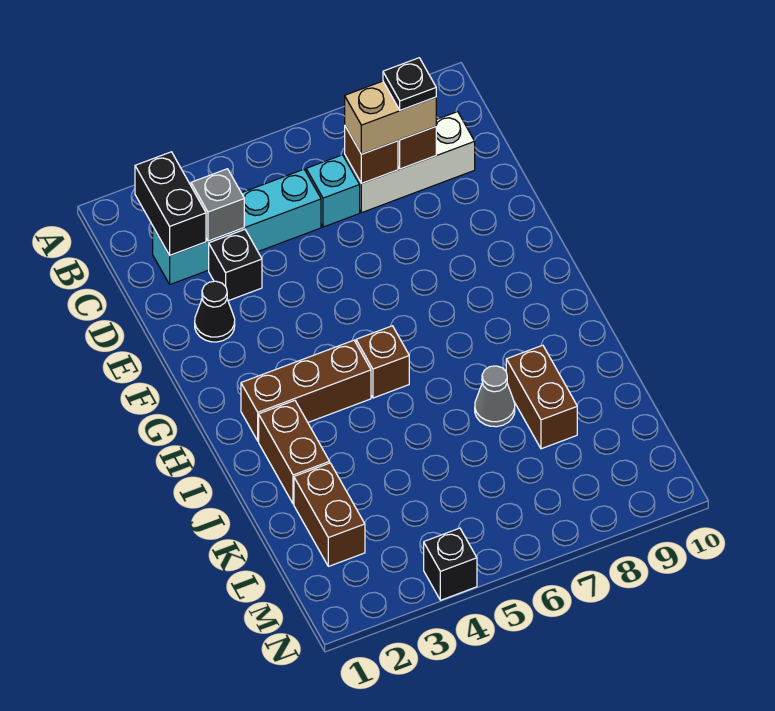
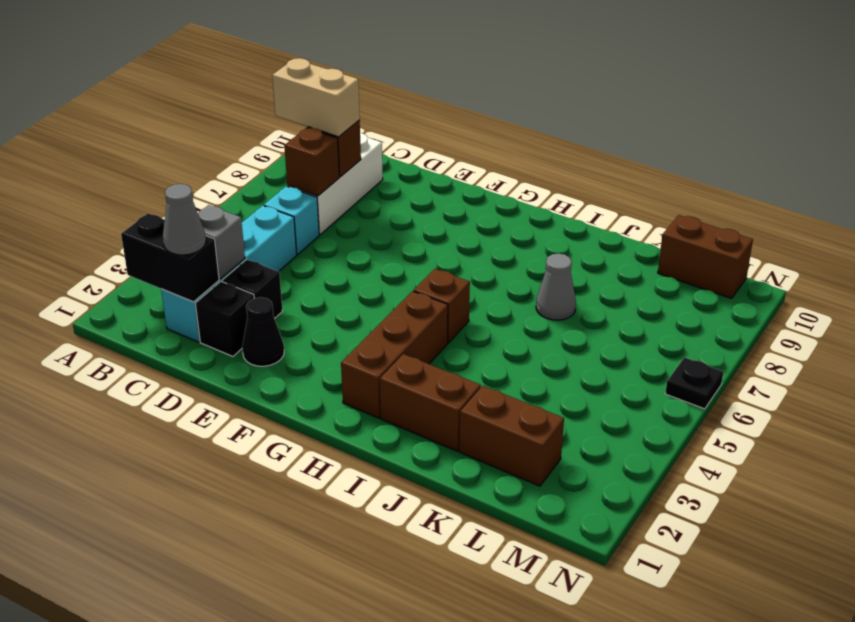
none -> grey cone C2 level 3
tan brick C7:C8 level 3 -> tan brick B8:C8 level 3
black plate C8 level 4 -> black plate N6 level 1
brown brick J8:K8 level 1 -> brown brick L10:M10 level 1
black brick N4 level 1 -> black brick D2 level 1

